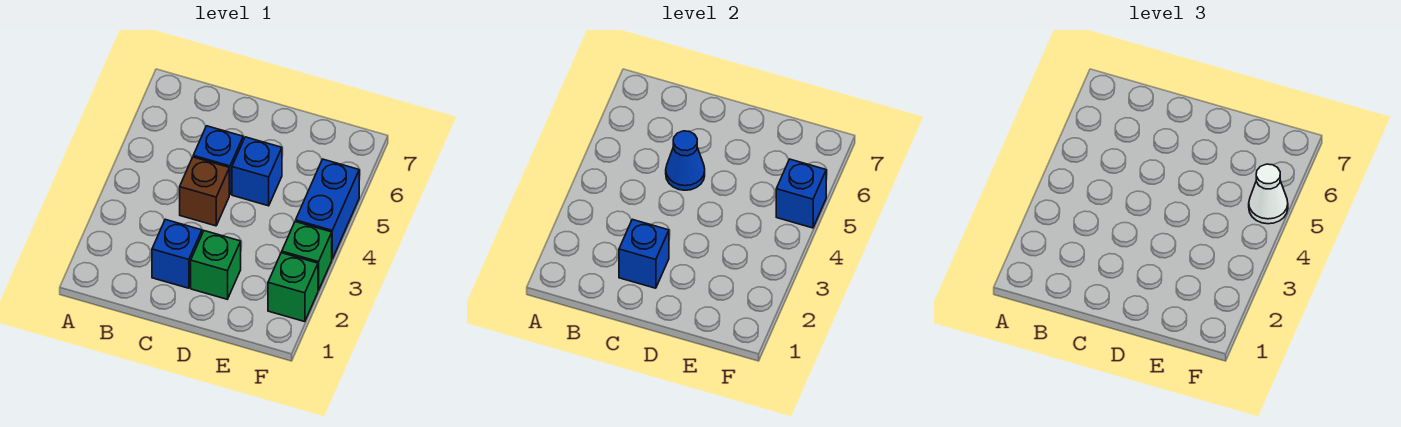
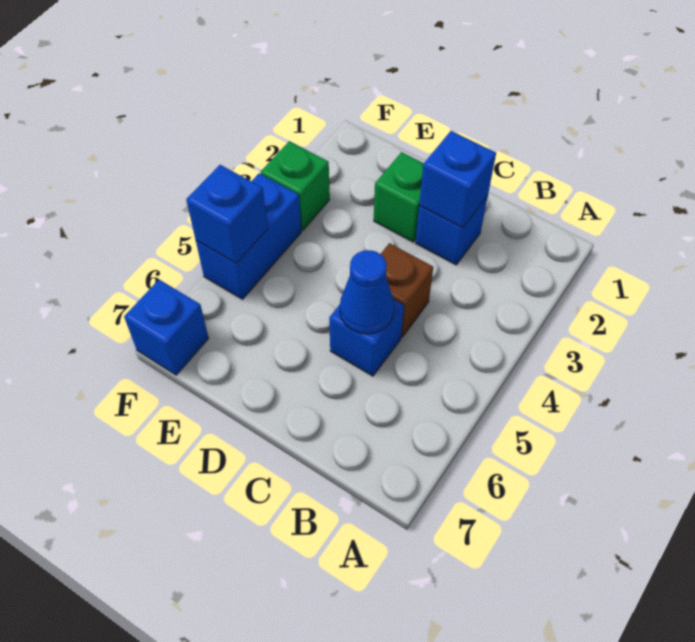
blue brick D5 level 1 -> blue brick F7 level 1
green brick F2 level 1 -> none
white cone F5 level 3 -> none

